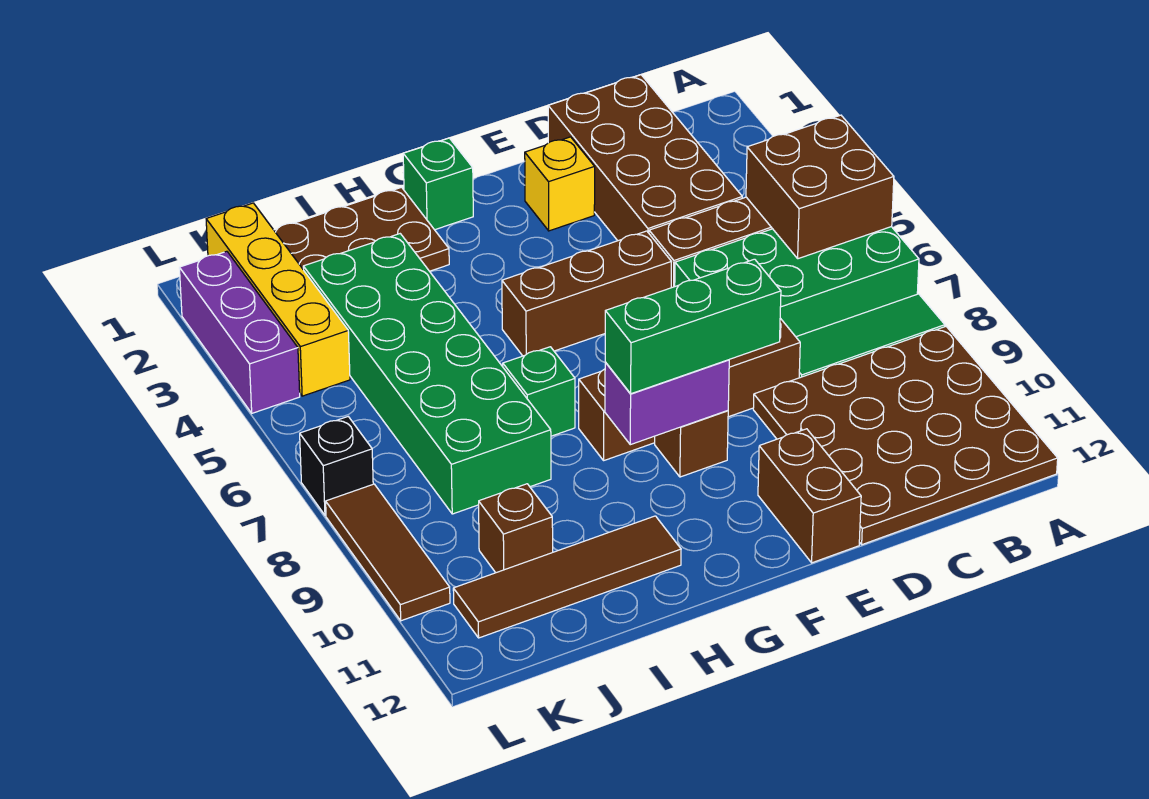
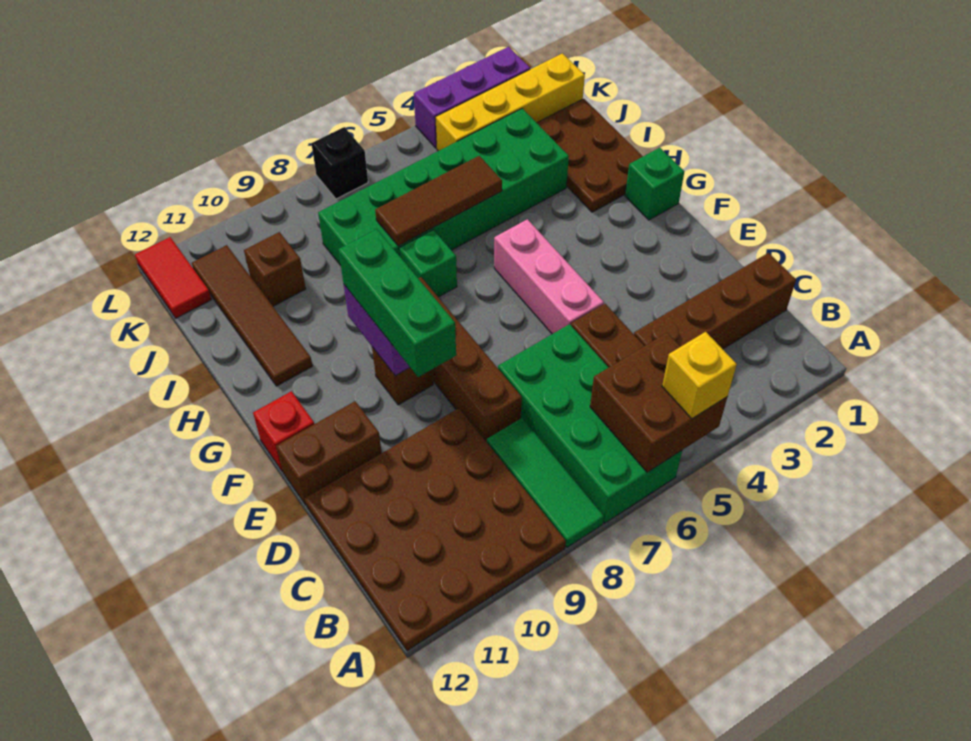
brown brick C1:D4 level 1 -> brown brick C1:C4 level 1
yellow brick E2 level 1 -> yellow brick A5 level 3
brown brick E5:G5 level 1 -> pink brick E5:G5 level 1
none -> red brick F12 level 1
none -> red tile K12:L12 level 1
brown tile L8:L10 level 1 -> brown tile I5:I7 level 2

